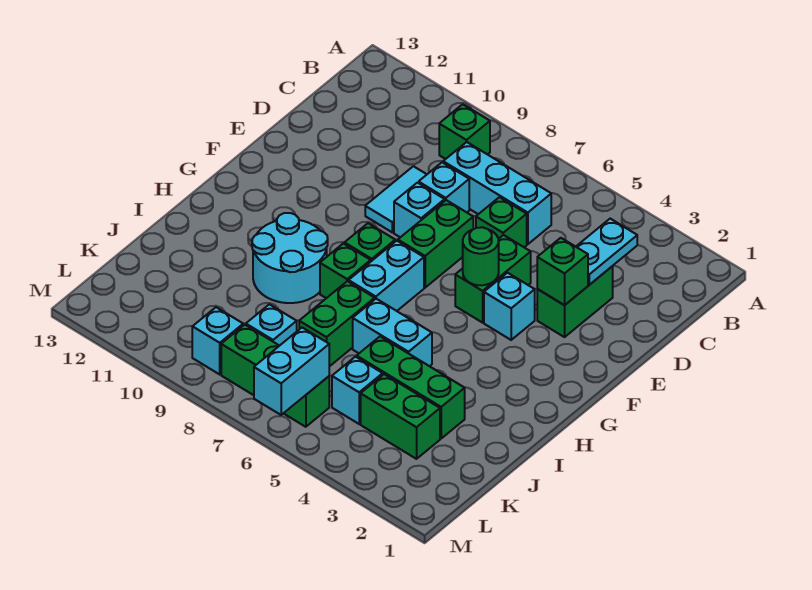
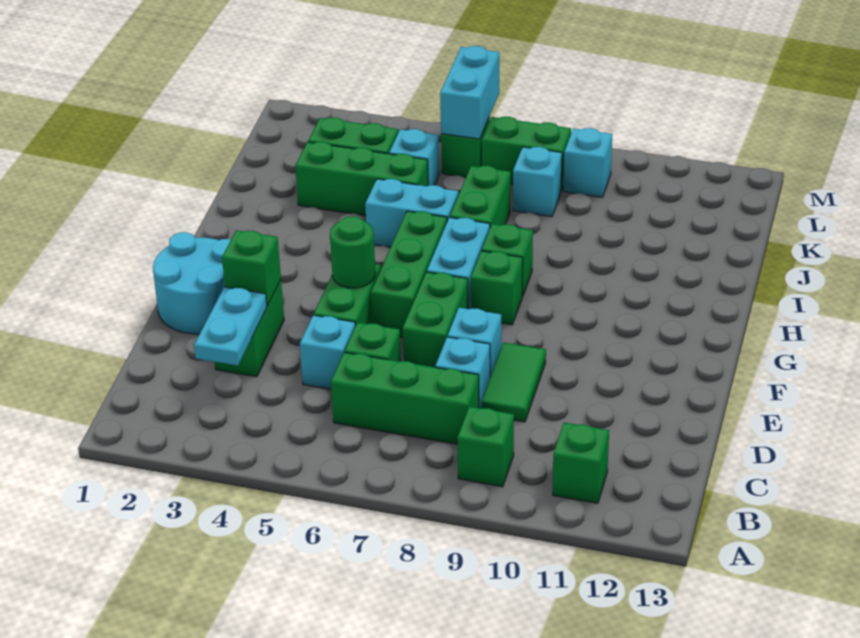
none -> green brick B11 level 1
cyan brick C6:C8 level 1 -> green brick C6:C8 level 1
cyan tile D9:E9 level 1 -> green tile D9:E9 level 1
cyan brick F4 level 1 -> cyan brick D5 level 1
none -> green brick F6:H6 level 1
cyan round brick H9:I10 level 1 -> cyan round brick E1:F2 level 1

